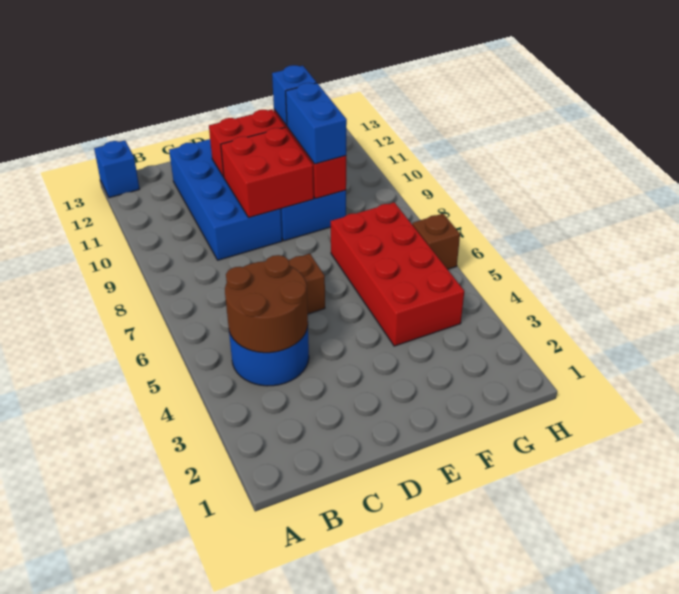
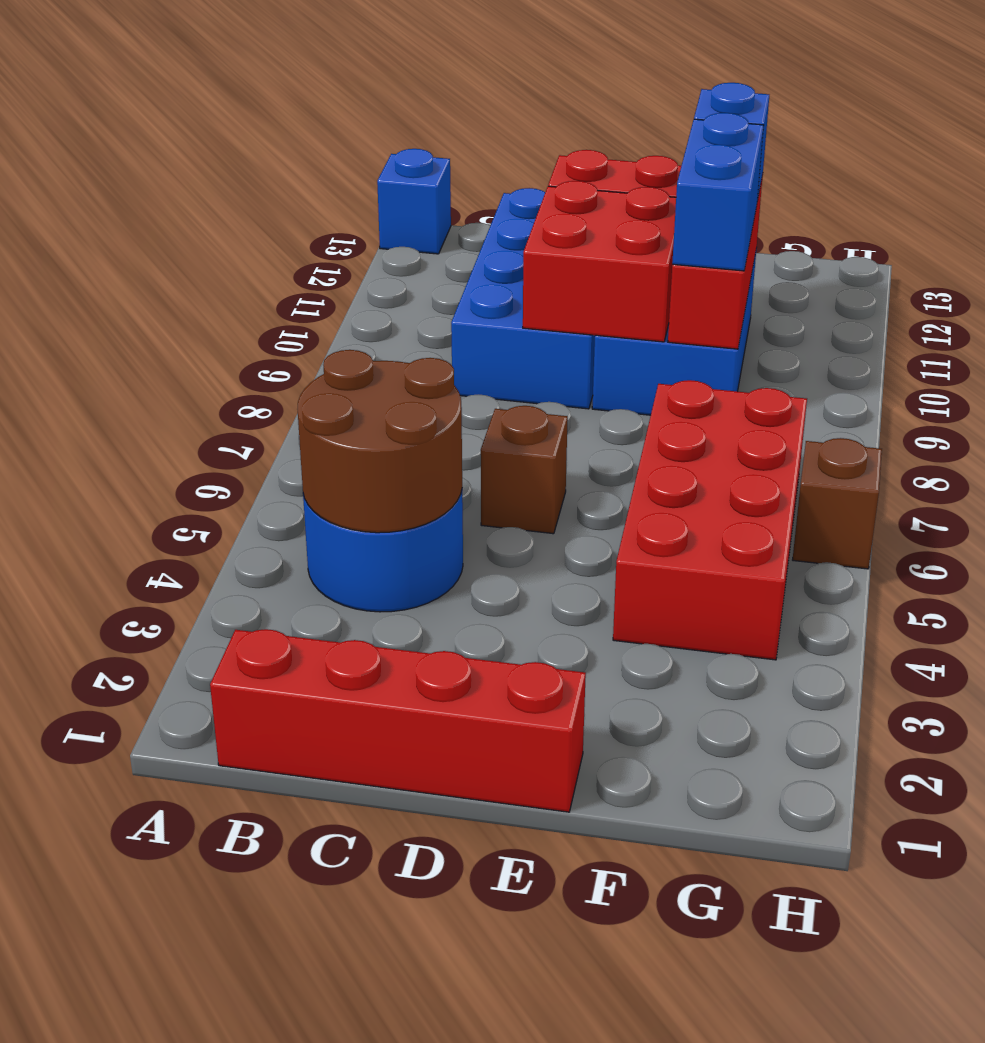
none -> red brick B1:E1 level 1

